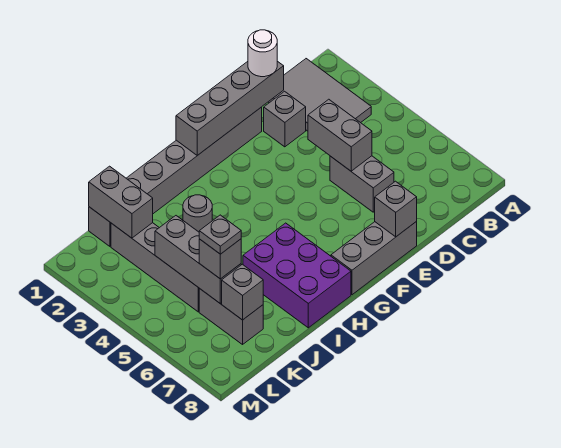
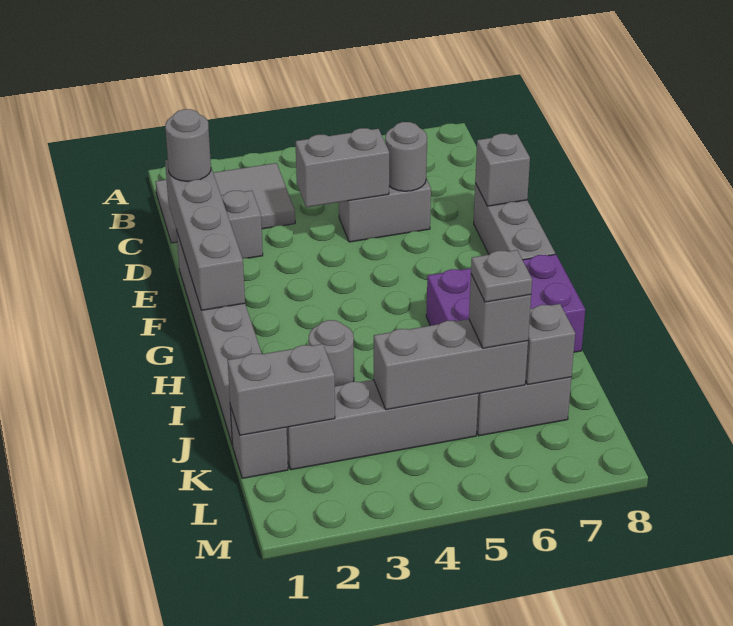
white round brick D1 level 3 -> grey round brick D1 level 3
none -> grey round brick D6 level 2

